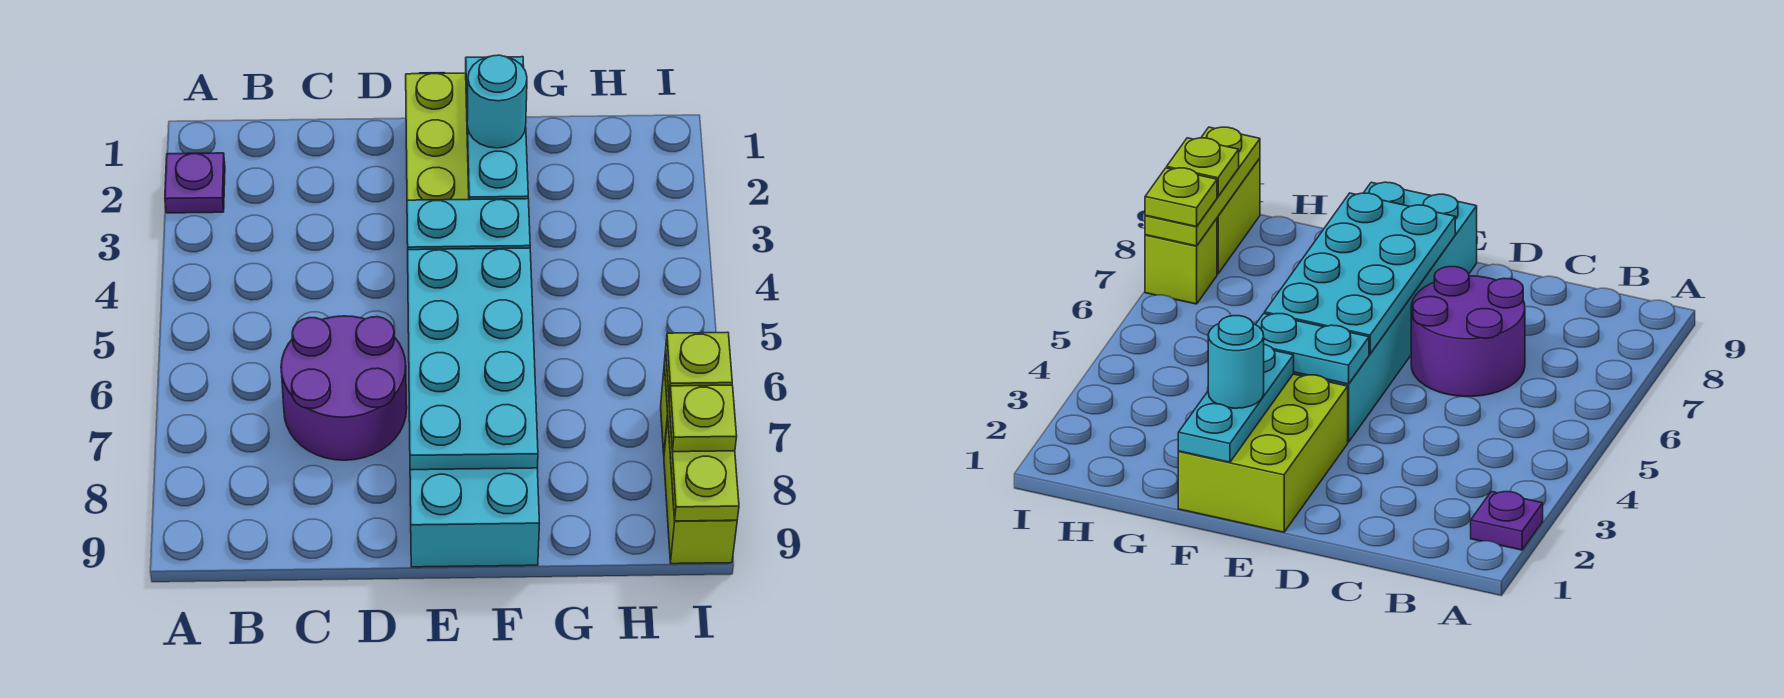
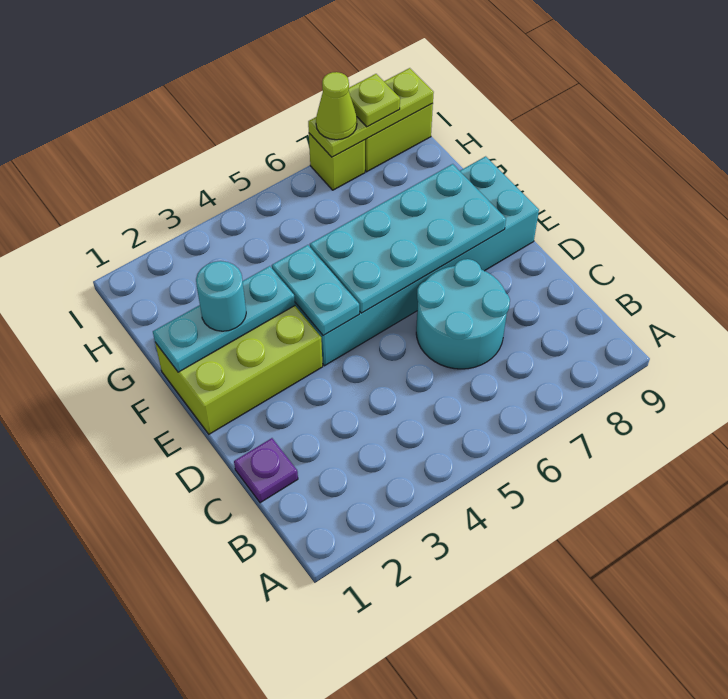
purple plate A2 level 1 -> purple plate C1 level 1
purple round brick C6:D7 level 1 -> cyan round brick C6:D7 level 1
lime plate I7 level 3 -> lime cone I7 level 3

